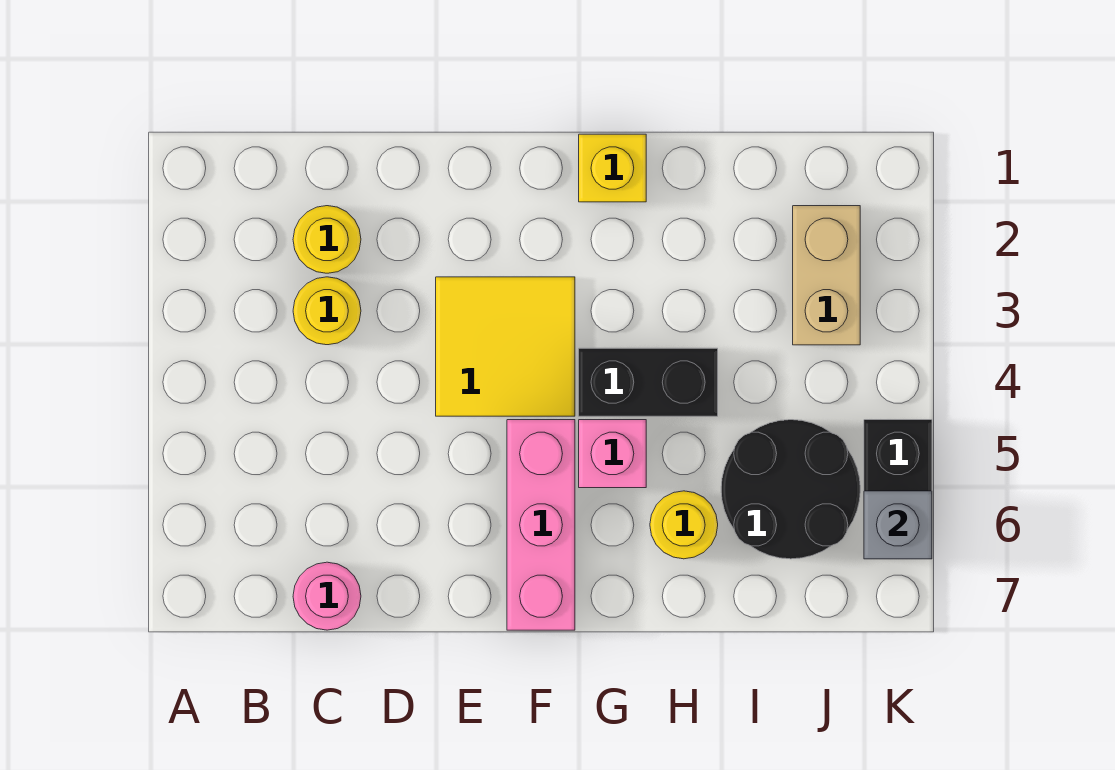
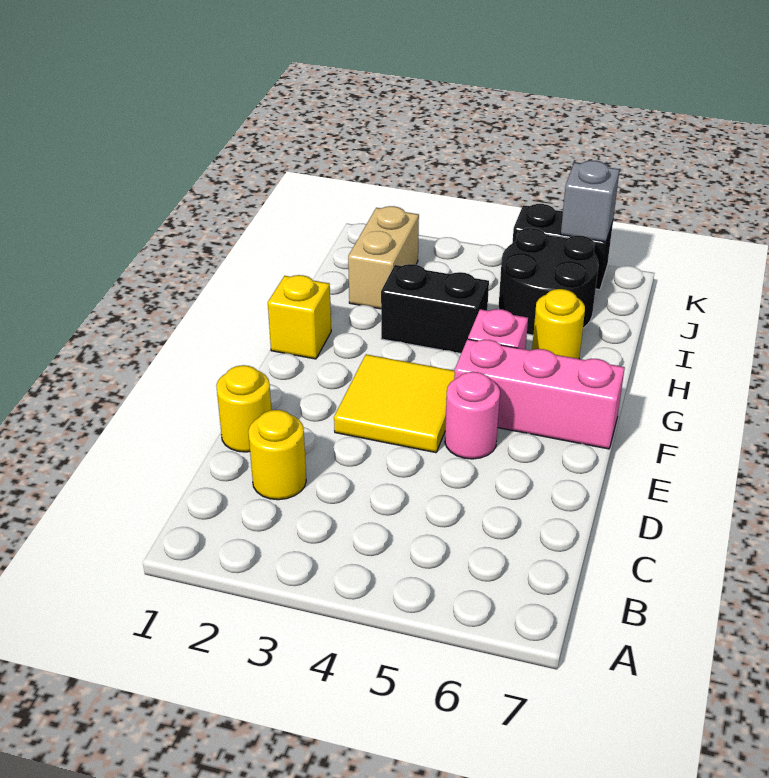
yellow round brick C3 level 1 -> yellow round brick D1 level 1
pink round brick C7 level 1 -> pink round brick E5 level 1
black brick G4:H4 level 1 -> black brick H3:H4 level 1
tan brick J2:J3 level 1 -> tan brick I2:J2 level 1

